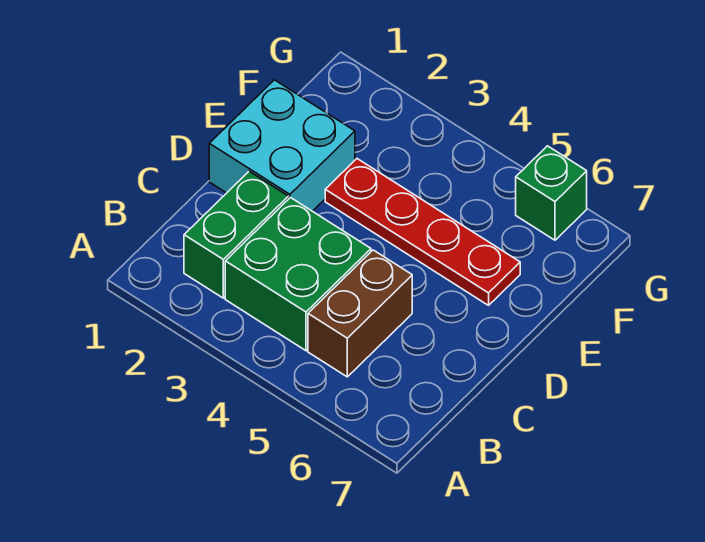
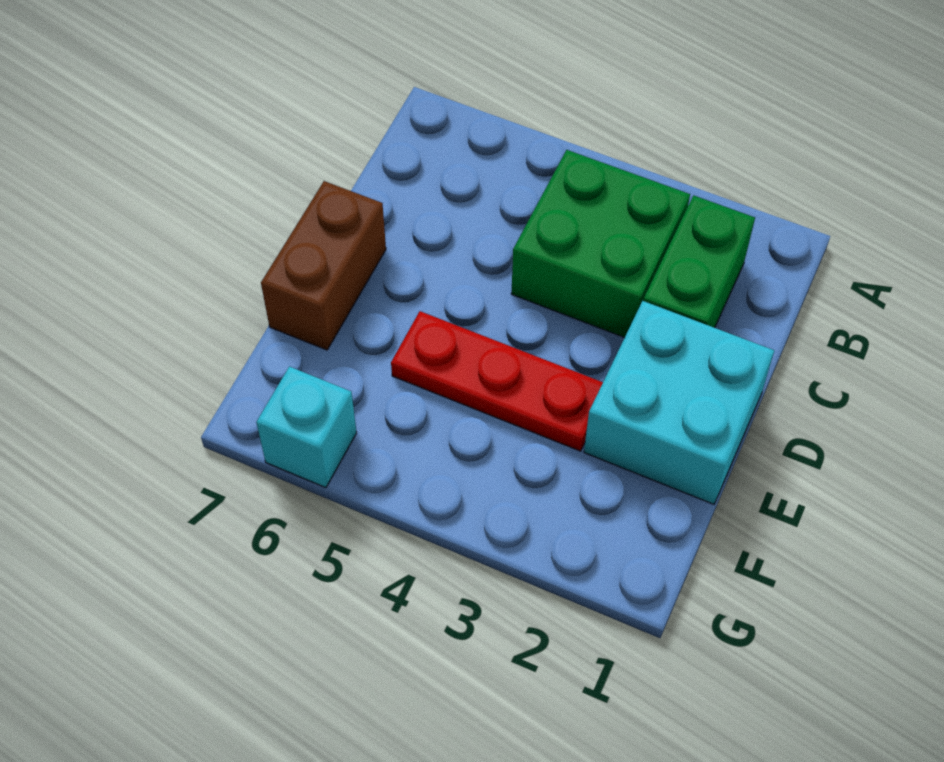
brown brick B5:C5 level 1 -> brown brick D7:E7 level 1
red plate E3:E6 level 1 -> red plate E3:E5 level 1
green brick G6 level 1 -> cyan brick G6 level 1

